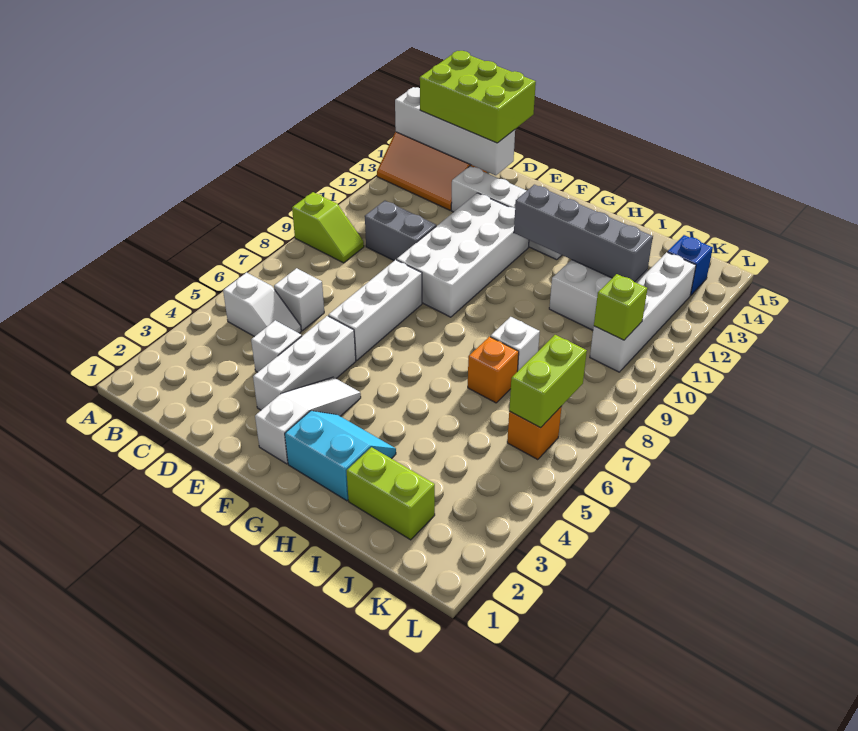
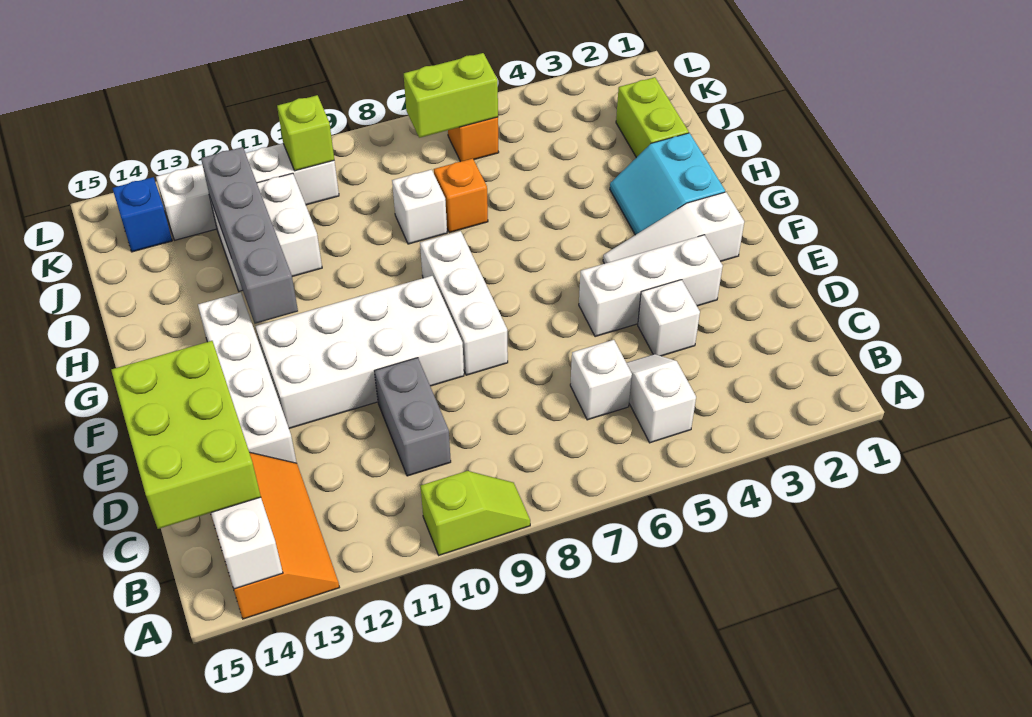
lime slope A9:B9 level 1 top A -> lime slope A9:A10 level 1 top 10
white brick E6:E8 level 1 -> white brick E8:G8 level 1

